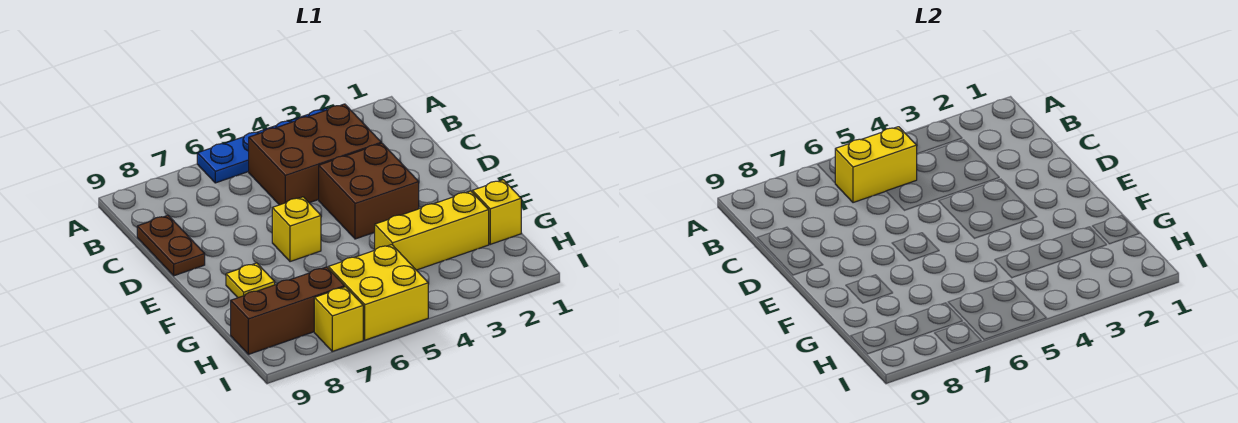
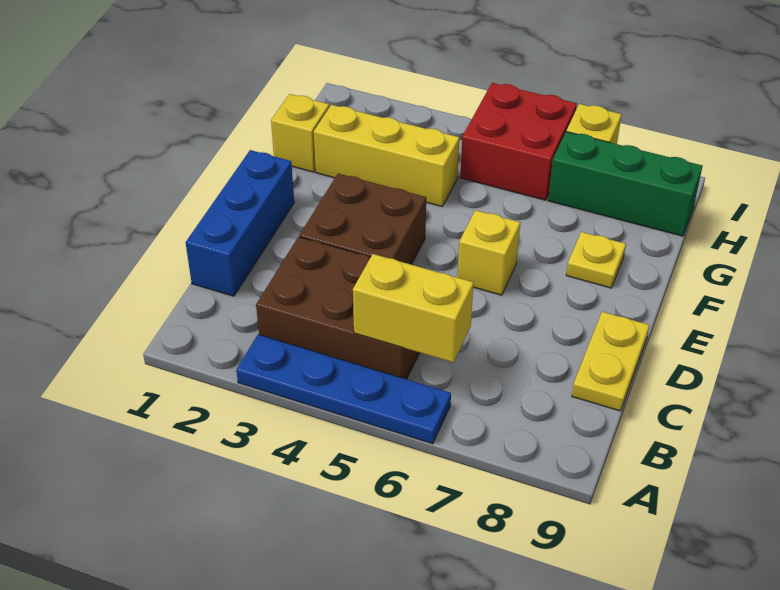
none -> blue brick C1:E1 level 1
brown plate C9:D9 level 1 -> yellow plate C9:D9 level 1
yellow brick H5:I6 level 1 -> red brick H5:I6 level 1
brown brick H7:H9 level 1 -> green brick H7:H9 level 1

